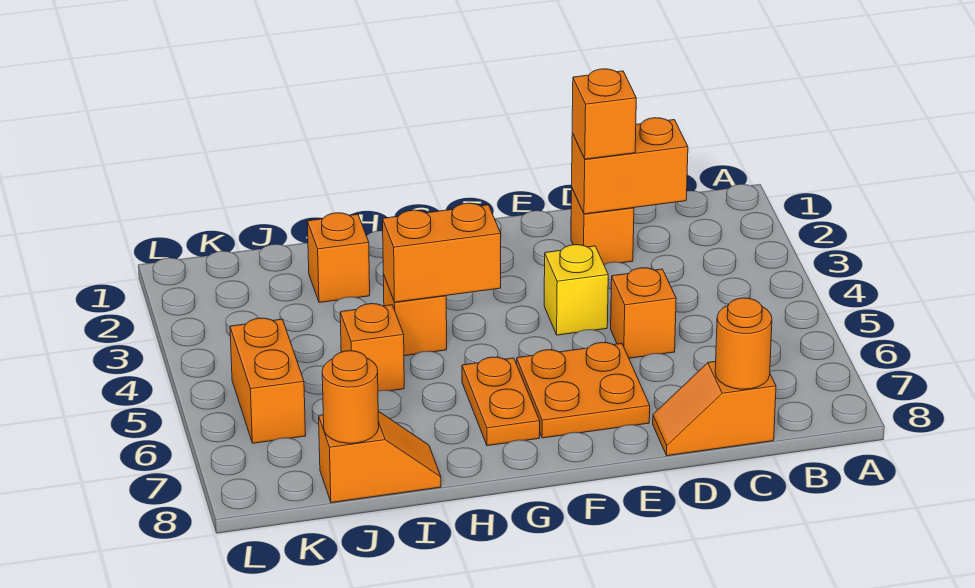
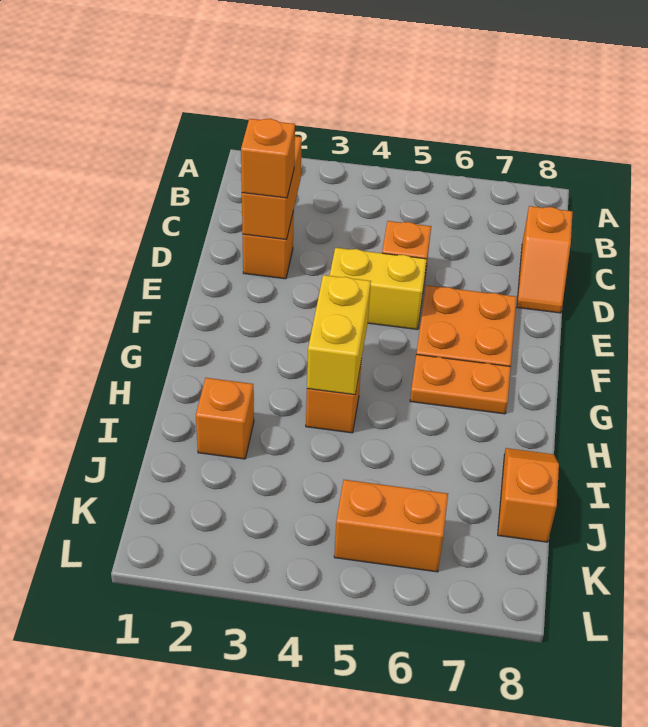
orange round brick C8 level 2 -> none
yellow brick E4 level 1 -> yellow brick E4:E5 level 1
orange brick G4:H4 level 2 -> yellow brick G4:H4 level 2
orange brick I5 level 1 -> none
orange round brick J8 level 2 -> none

